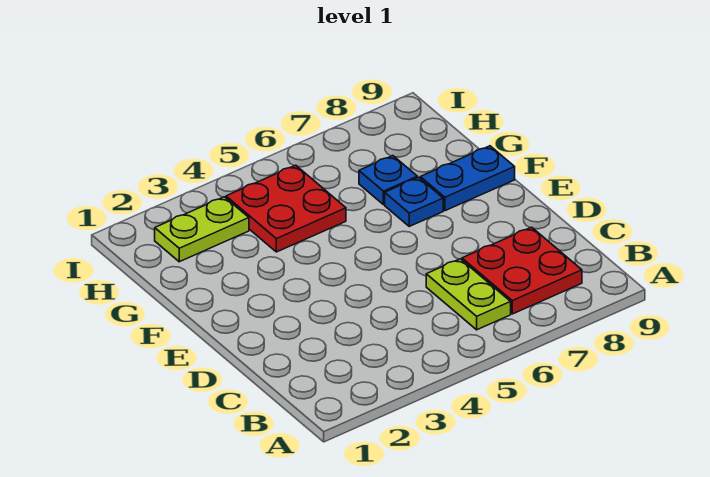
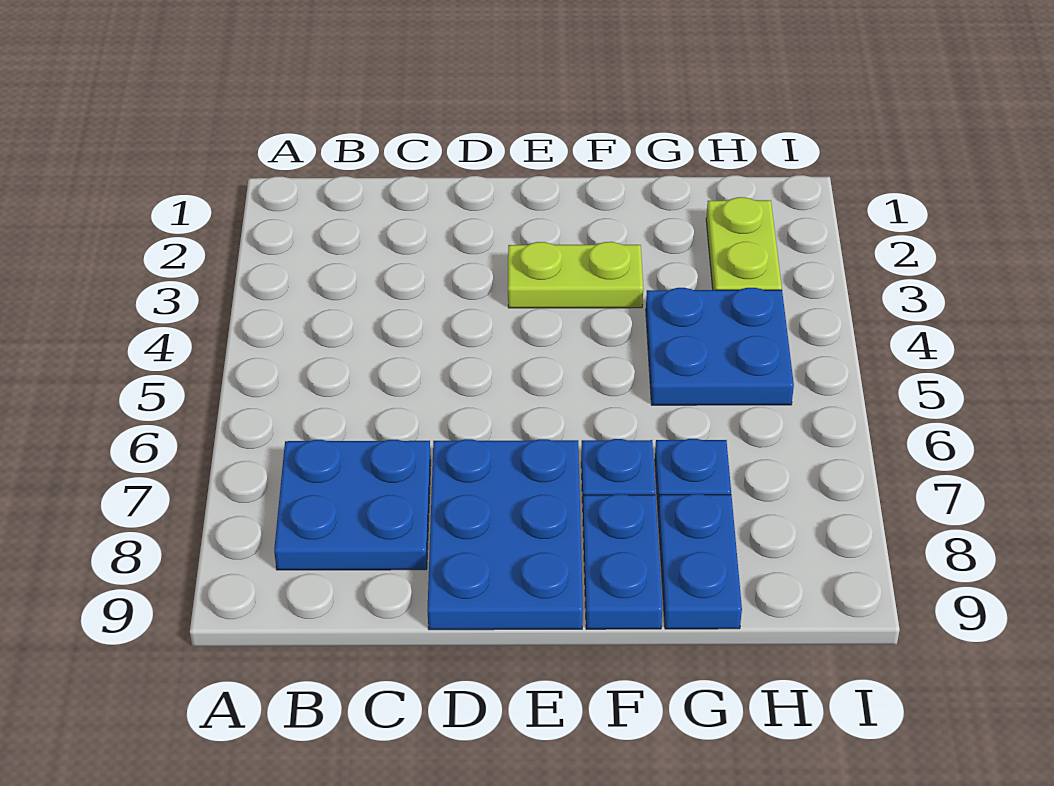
lime plate B6:C6 level 1 -> lime plate E3:F3 level 1
red plate B7:C8 level 1 -> blue plate B7:C8 level 1
none -> blue plate D7:E9 level 1
red plate G4:H5 level 1 -> blue plate G4:H5 level 1
none -> blue plate G8:G9 level 1

